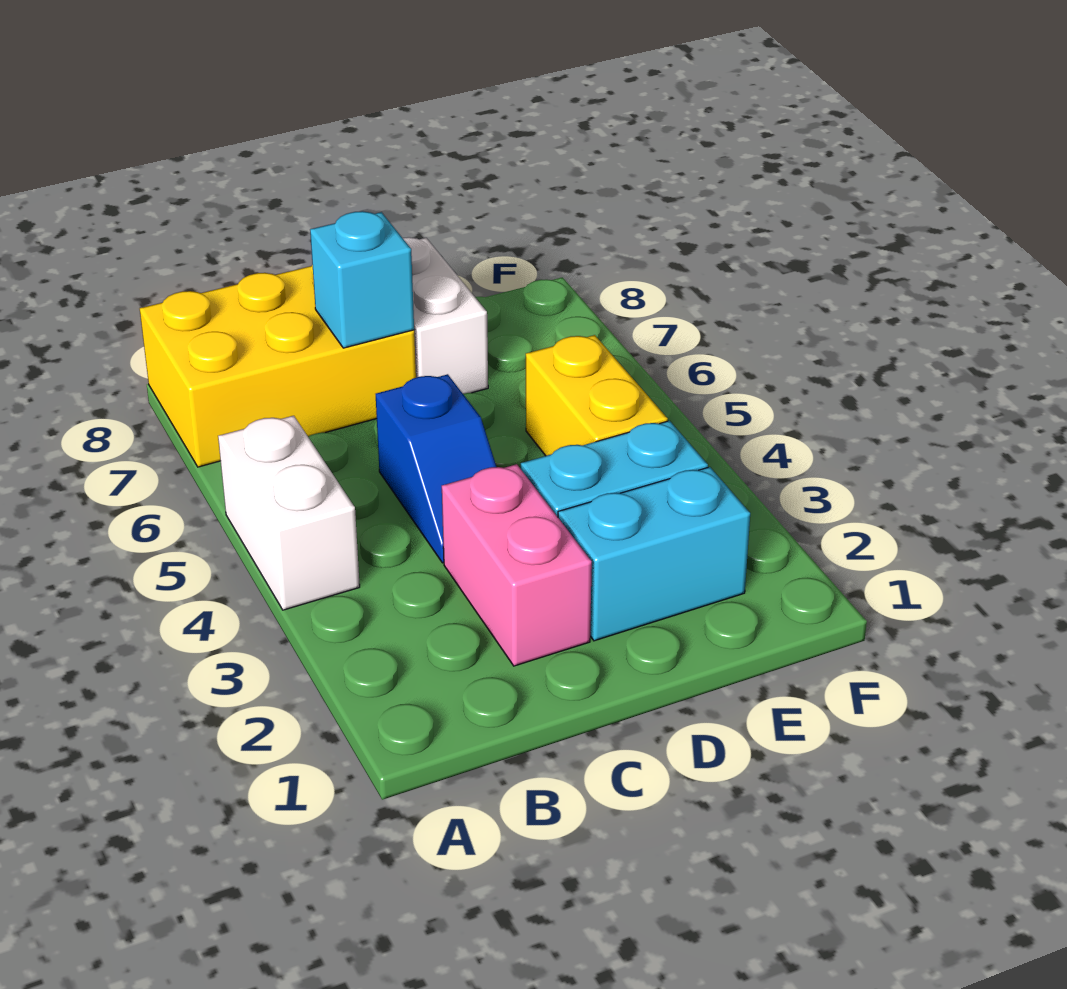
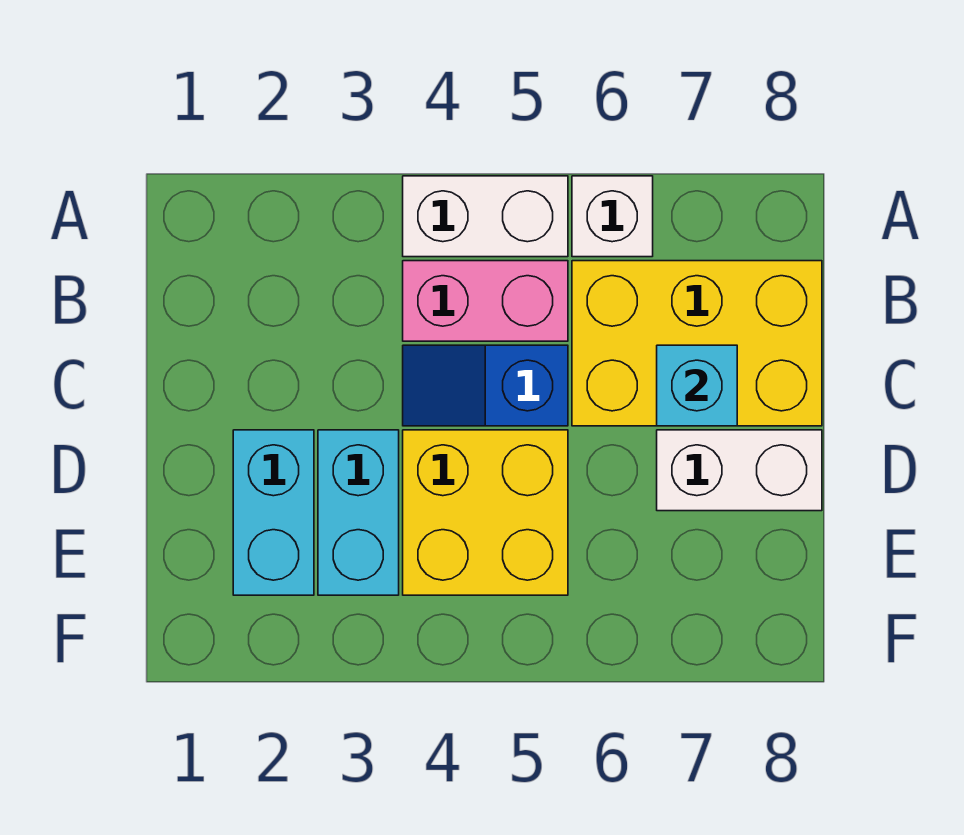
none -> white brick A6 level 1
yellow brick A7:C8 level 1 -> yellow brick B6:C8 level 1
pink brick C2:C3 level 1 -> pink brick B4:B5 level 1
yellow brick E4:E5 level 1 -> yellow brick D4:E5 level 1

